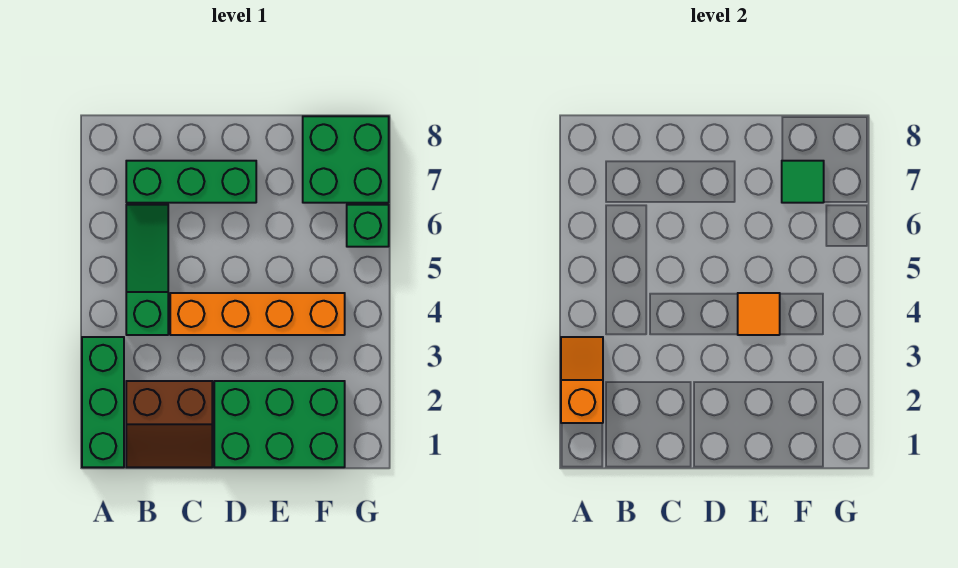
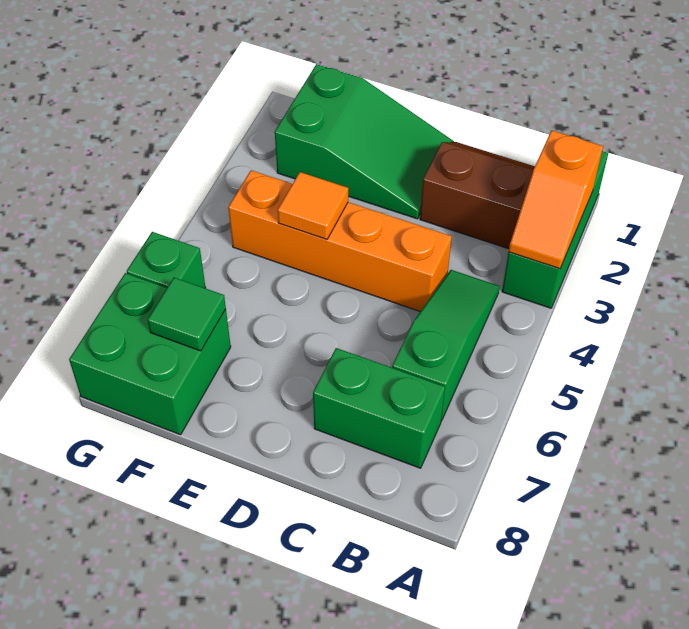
green slope B4:B6 level 1 top 4 -> green slope B4:B6 level 1 top 6
green brick B7:D7 level 1 -> green brick B7:C7 level 1
green brick D1:F2 level 1 -> green slope D1:F2 level 1 top F

